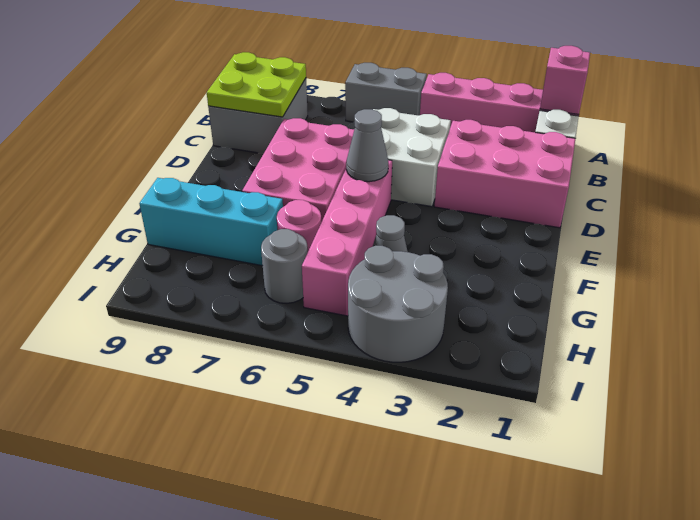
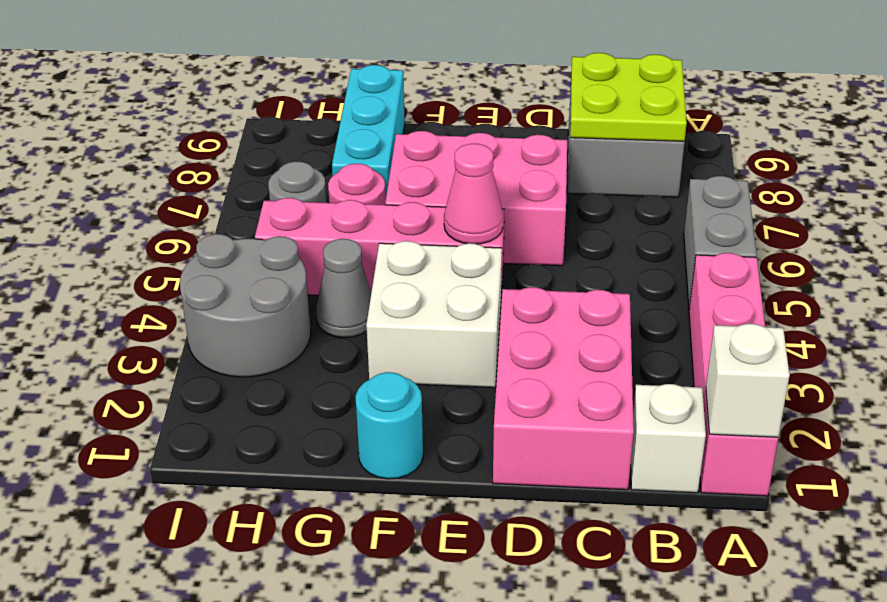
pink brick A1 level 2 -> white brick A1 level 2
white brick C4:D5 level 1 -> white brick E3:F4 level 1
grey cone E5 level 2 -> pink cone E5 level 2
none -> cyan round brick F1 level 1

